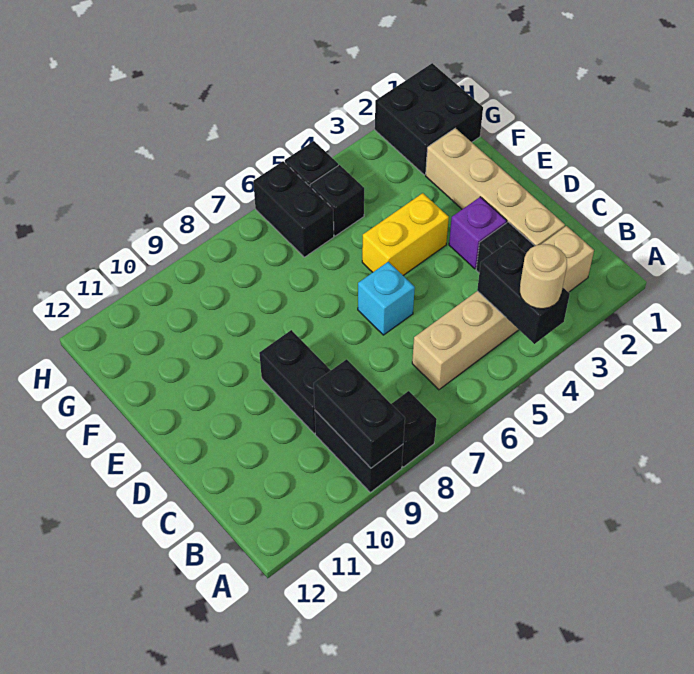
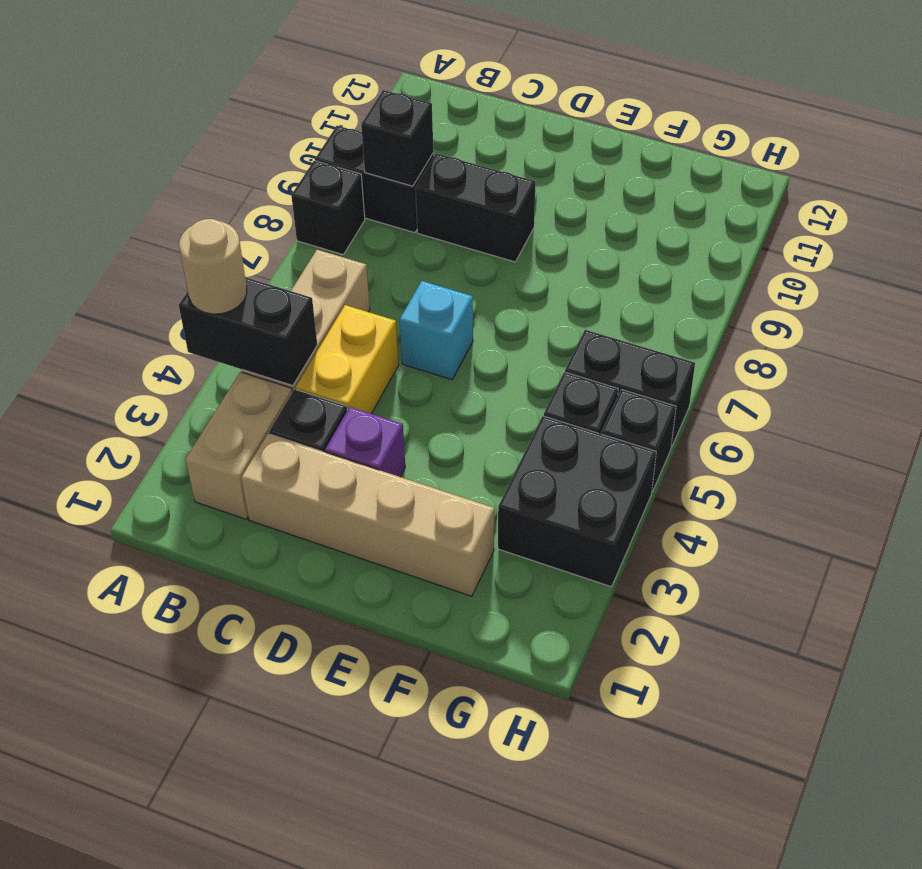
black brick A9:B9 level 2 -> black brick B9 level 2
yellow brick E4:E5 level 1 -> yellow brick C4:C5 level 1
black brick G1:H2 level 1 -> black brick G3:H4 level 1

